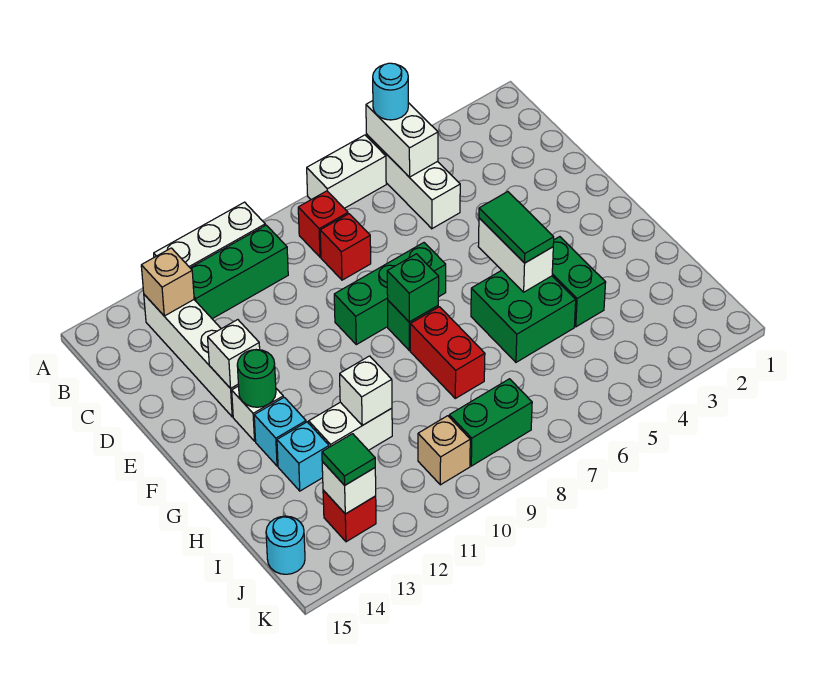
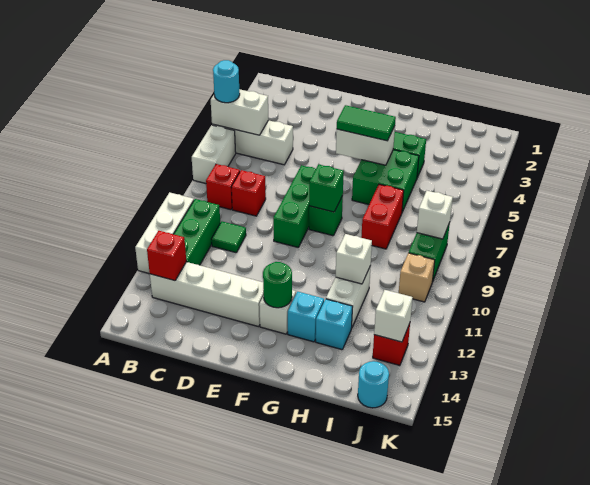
tan brick B13 level 2 -> red brick B13 level 2
white brick E13 level 2 -> white brick J8 level 2
red brick G8:H8 level 1 -> red brick H7:H8 level 1
green tile J13 level 3 -> green tile C10 level 1

